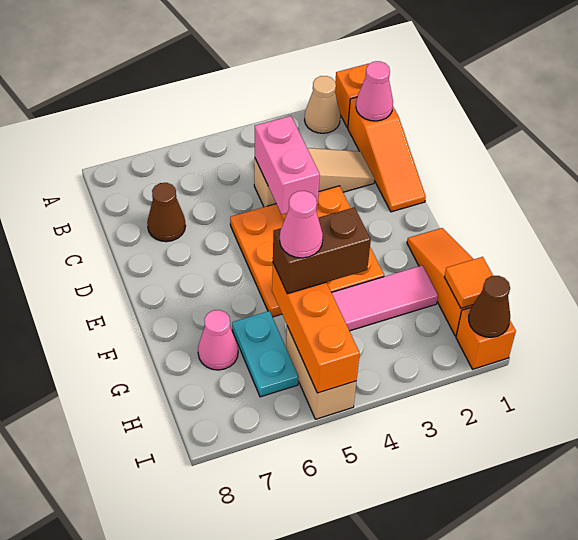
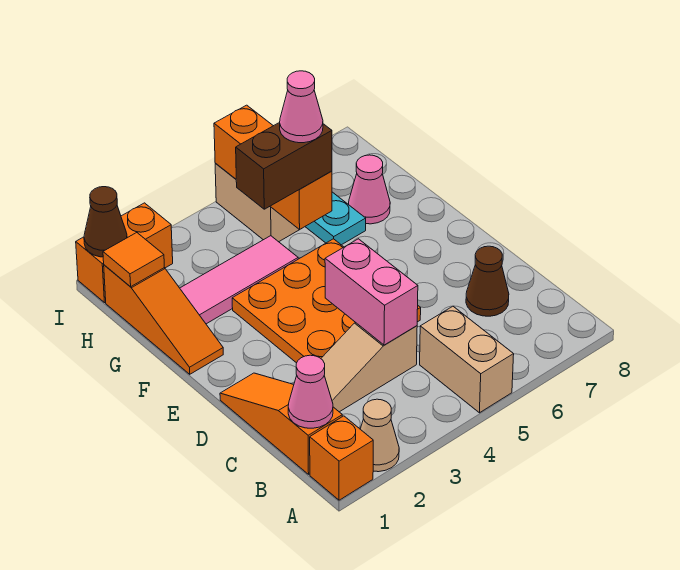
none -> tan brick A5:B5 level 1
orange brick I1 level 1 -> orange brick I1:I2 level 1

